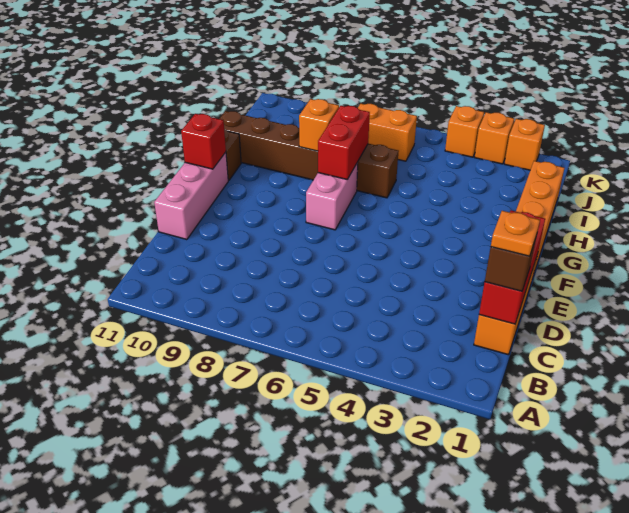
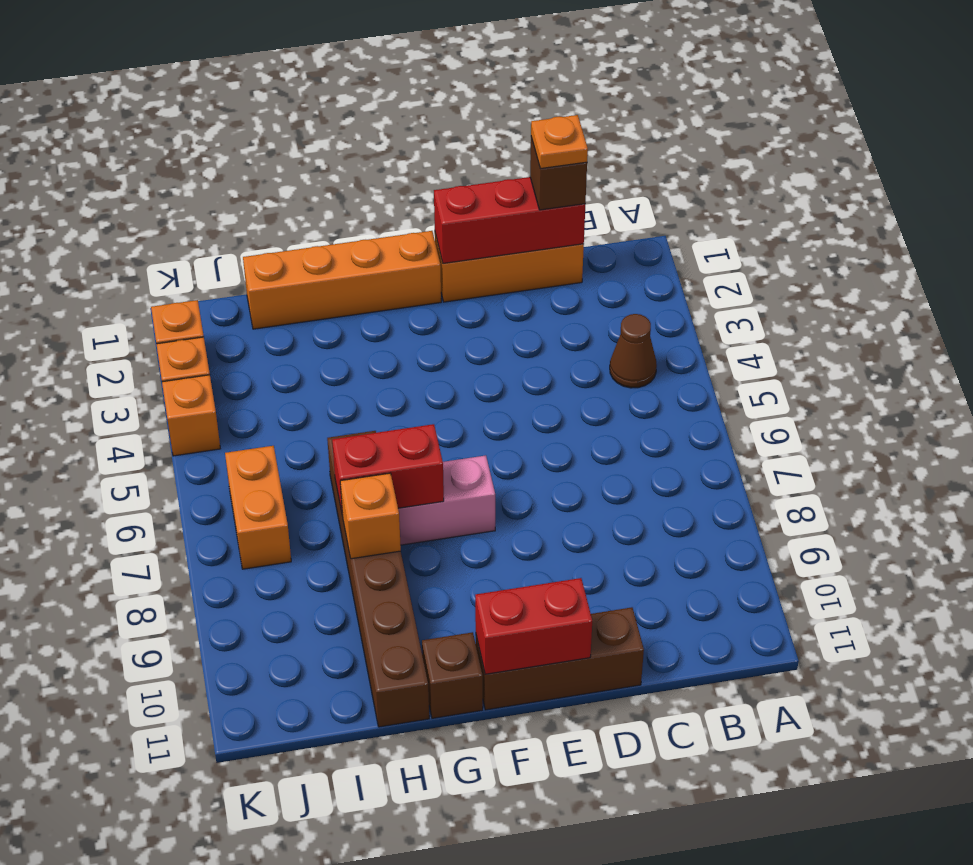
none -> brown cone B4 level 1
pink brick D11:F11 level 1 -> brown brick D11:F11 level 1
red brick F11 level 2 -> red brick E11:F11 level 2

